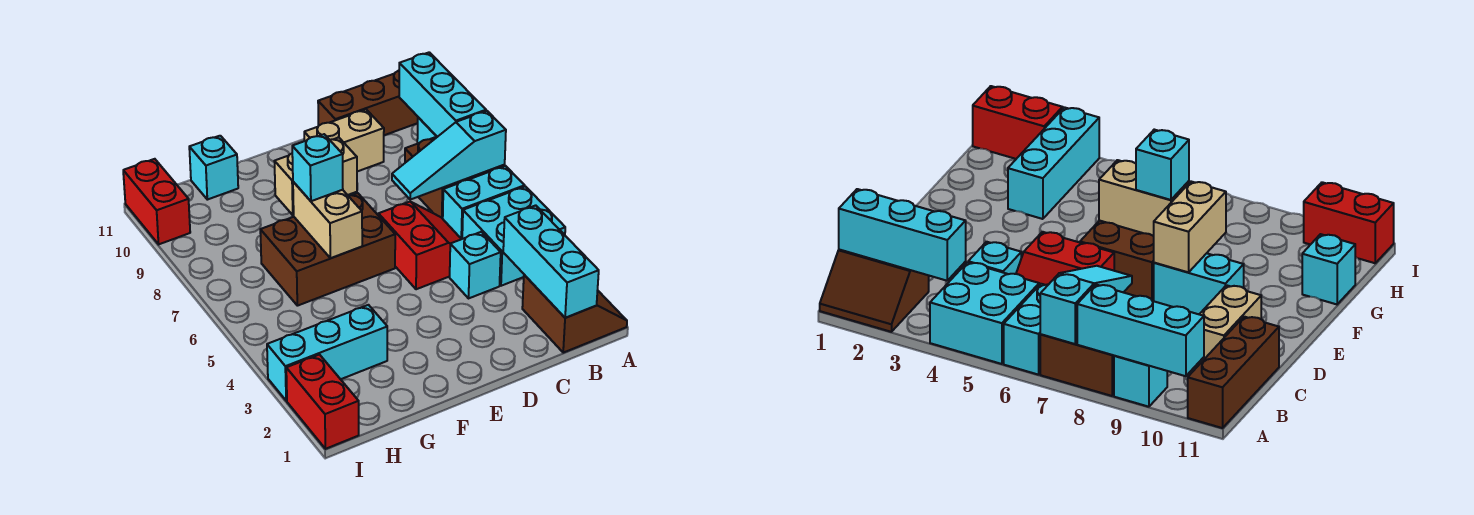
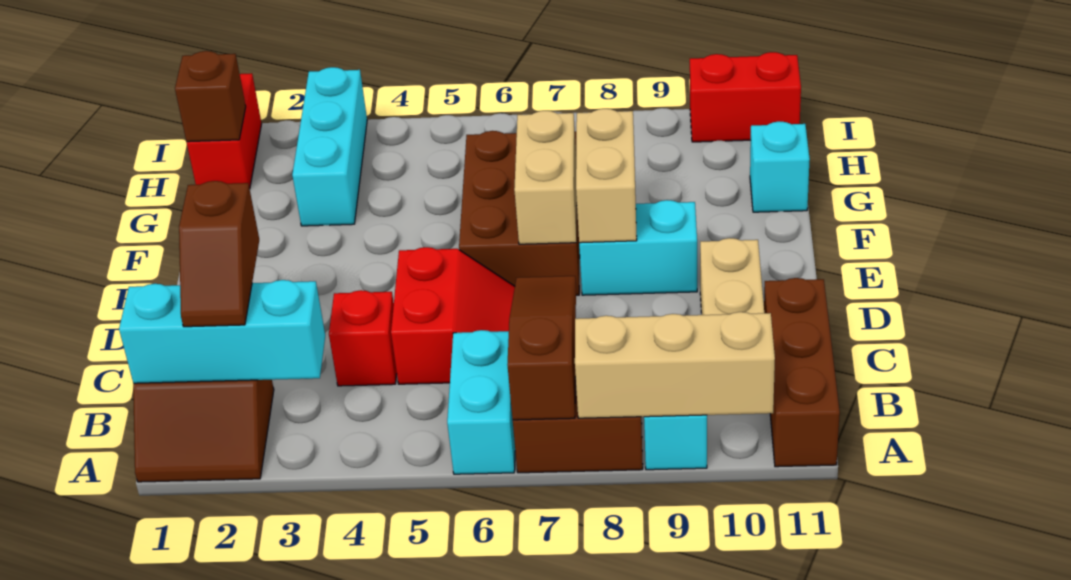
cyan brick A4:B5 level 1 -> none
cyan slope A7:C7 level 2 top A -> brown slope A7:C7 level 2 top A
cyan brick A8:A10 level 2 -> tan brick A8:A10 level 2
none -> brown slope B2:C2 level 3 top C
cyan brick C4 level 1 -> red brick C4 level 1
red slope C5:D6 level 1 top D -> red slope C5:D6 level 1 top 5
tan brick F6:F7 level 2 -> tan brick E7:F7 level 2
cyan brick F7 level 3 -> none
none -> brown brick H1 level 2
red brick I1:I2 level 1 -> red brick H1:I1 level 1

